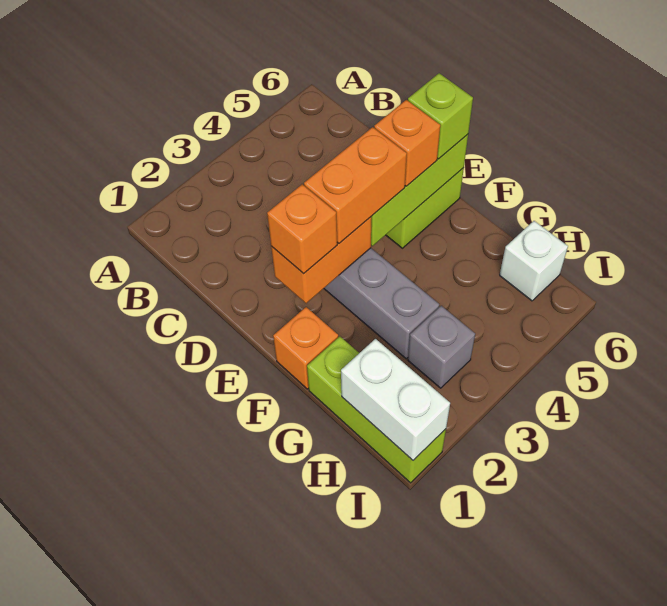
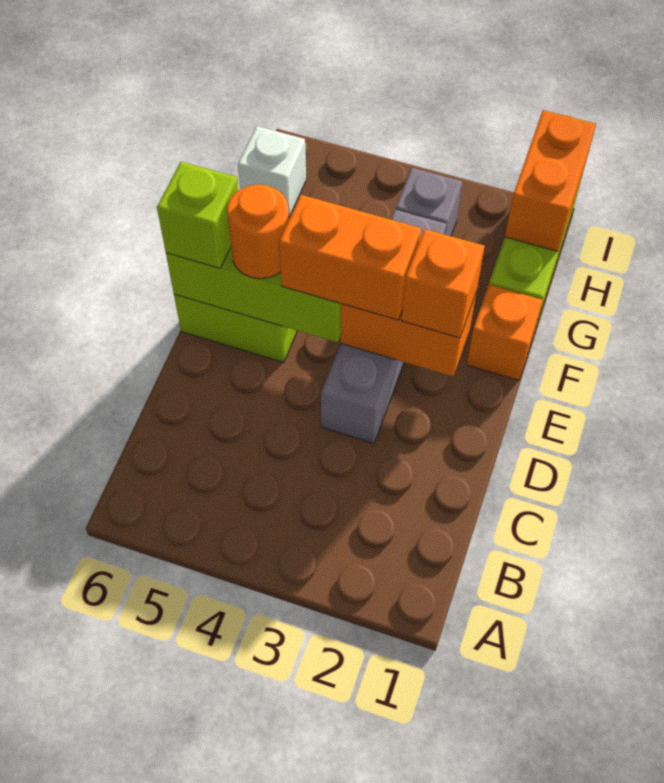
orange brick E5 level 3 -> orange round brick E5 level 3
white brick H1:I1 level 2 -> orange brick H1:I1 level 2

